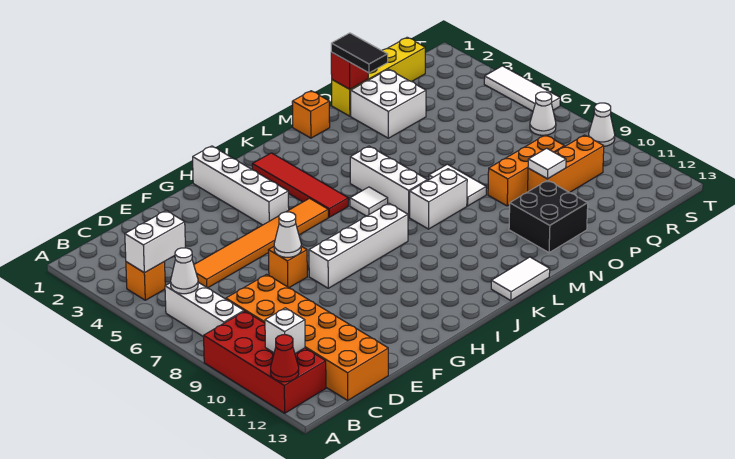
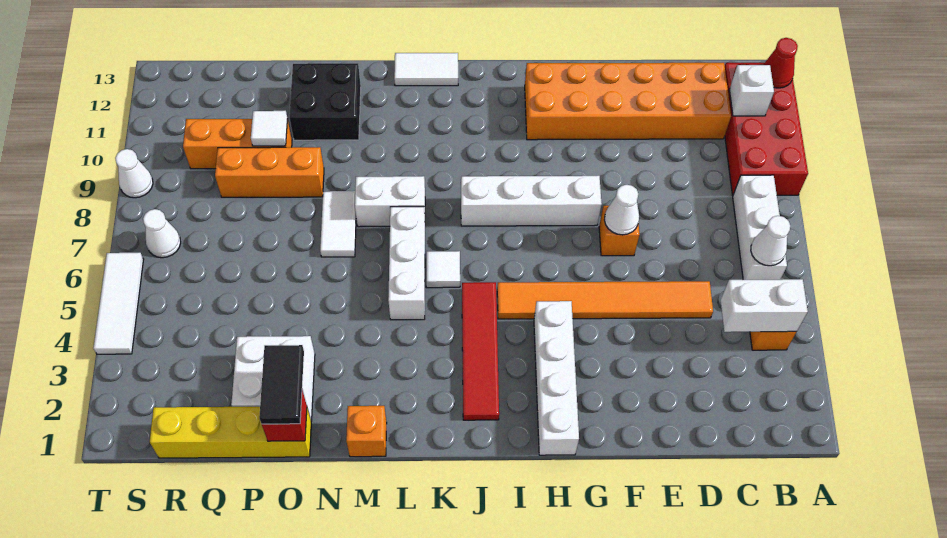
orange brick C8:D13 level 1 -> orange brick C11:H12 level 1

